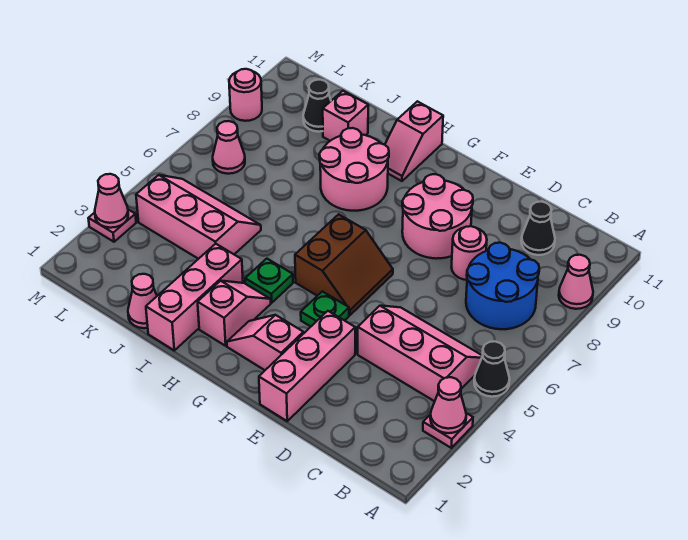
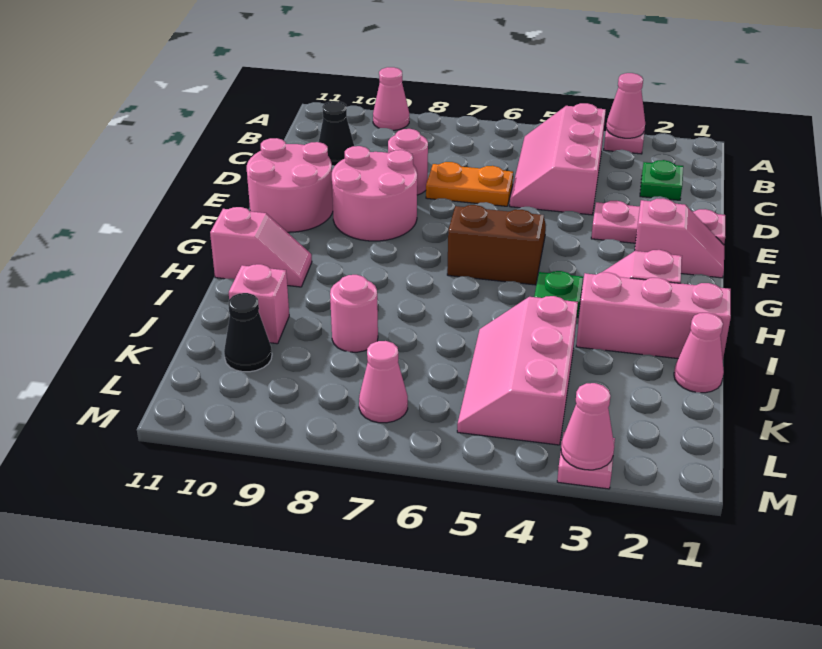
black cone A5 level 1 -> none
blue round brick B7:C8 level 1 -> none
none -> orange plate D6:D7 level 1
pink brick E1:E3 level 1 -> pink plate E1:E3 level 1
pink slope F2:G2 level 1 top F -> pink slope F1:F2 level 1 top 2
green plate F4 level 1 -> green plate C2 level 1
pink round brick H8:I9 level 1 -> pink round brick E10:F11 level 1
pink round brick M9 level 1 -> pink round brick J8 level 1

